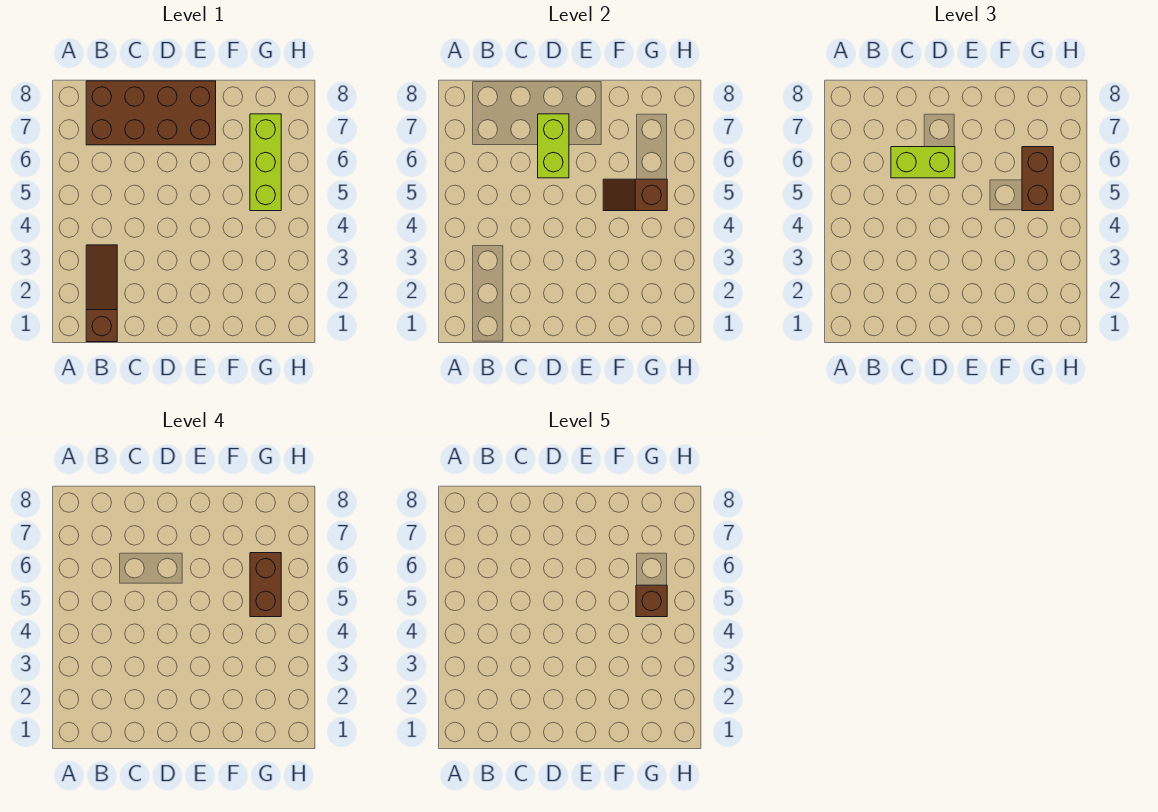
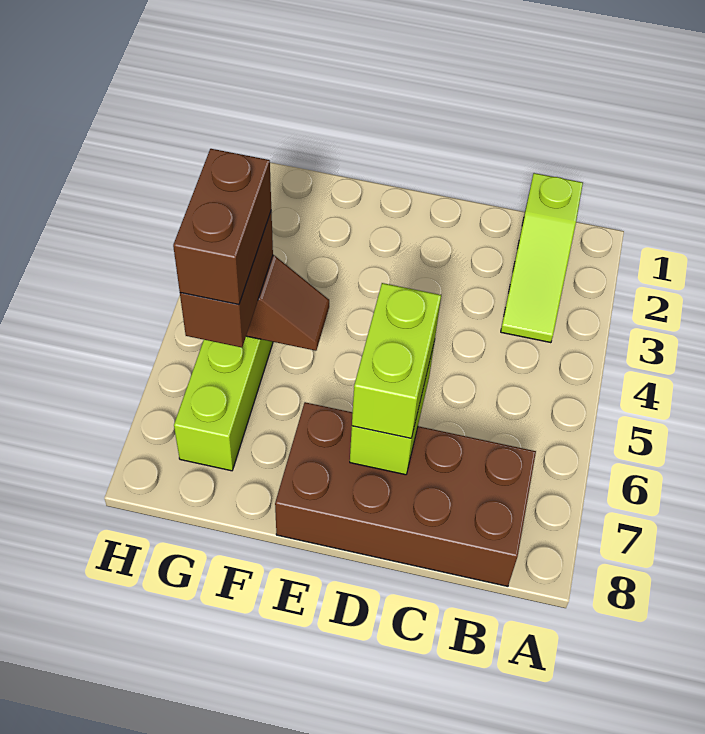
brown slope B1:B3 level 1 top 1 -> lime slope B1:B3 level 1 top 1
lime brick C6:D6 level 3 -> lime brick D6:D7 level 3
brown brick G5 level 5 -> none

